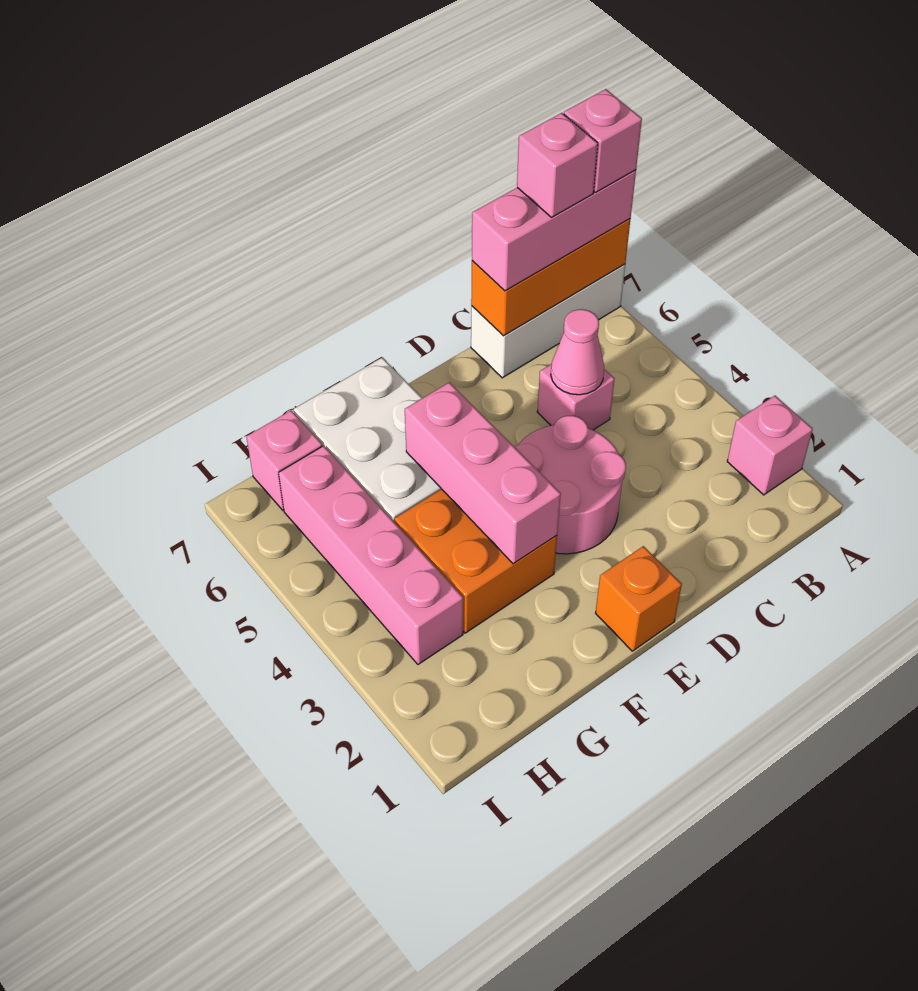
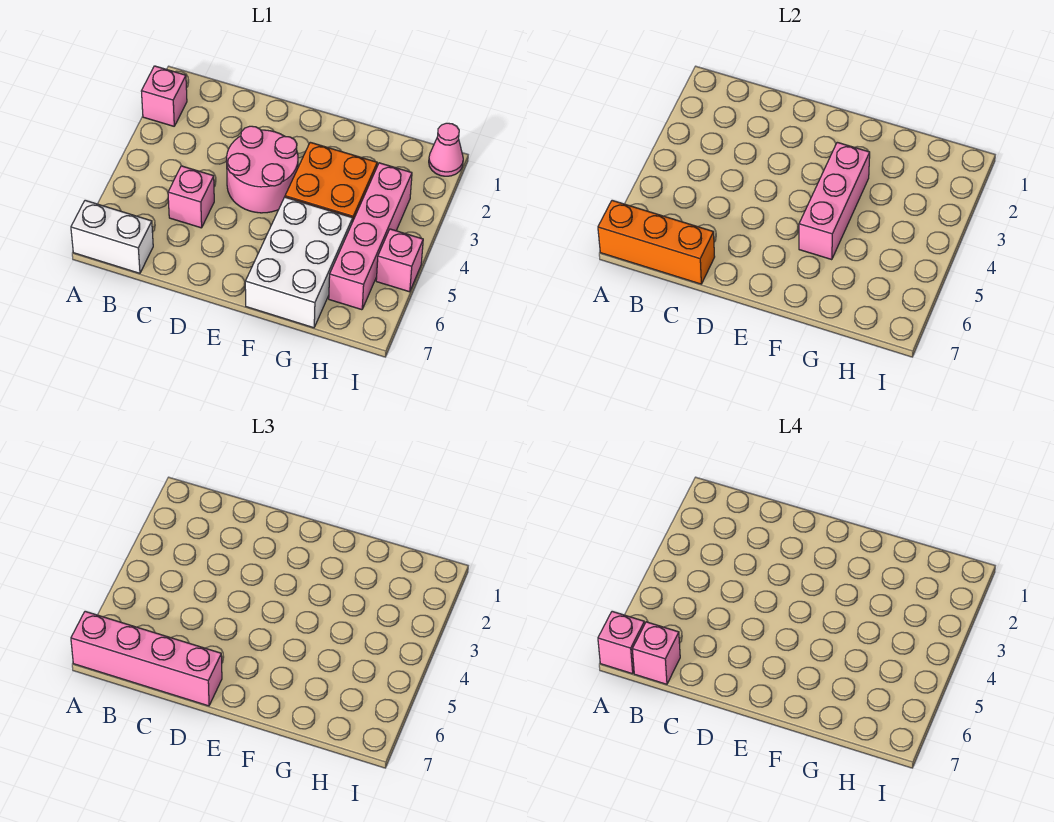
white brick A7:C7 level 1 -> white brick A7:B7 level 1
pink brick A7:C7 level 3 -> pink brick A7:D7 level 3
pink cone C5 level 2 -> pink cone I1 level 1
orange brick E1 level 1 -> none
pink brick H7 level 1 -> pink brick I5 level 1

